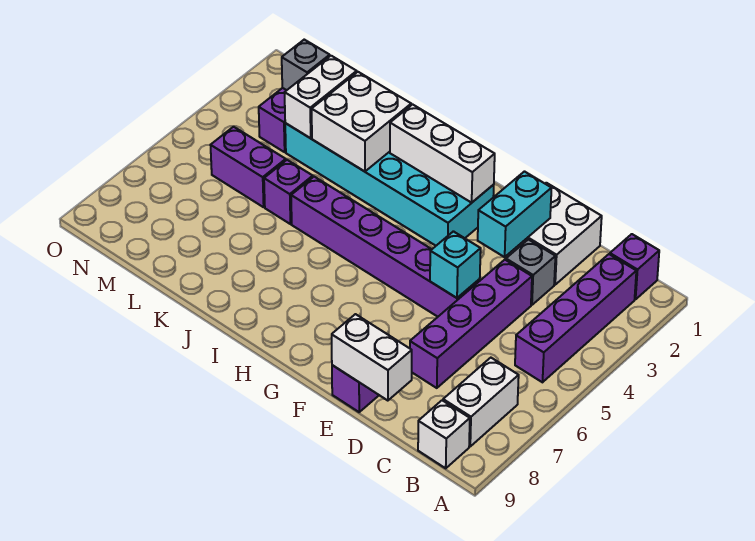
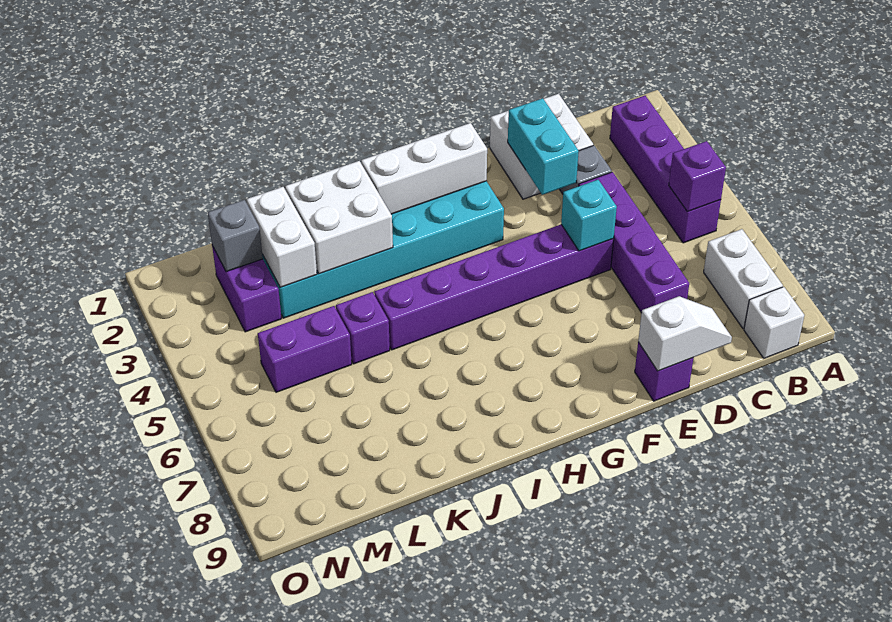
purple brick B1 level 1 -> purple brick B5 level 2
white brick D9:E9 level 2 -> white slope D9:E9 level 2 top E

